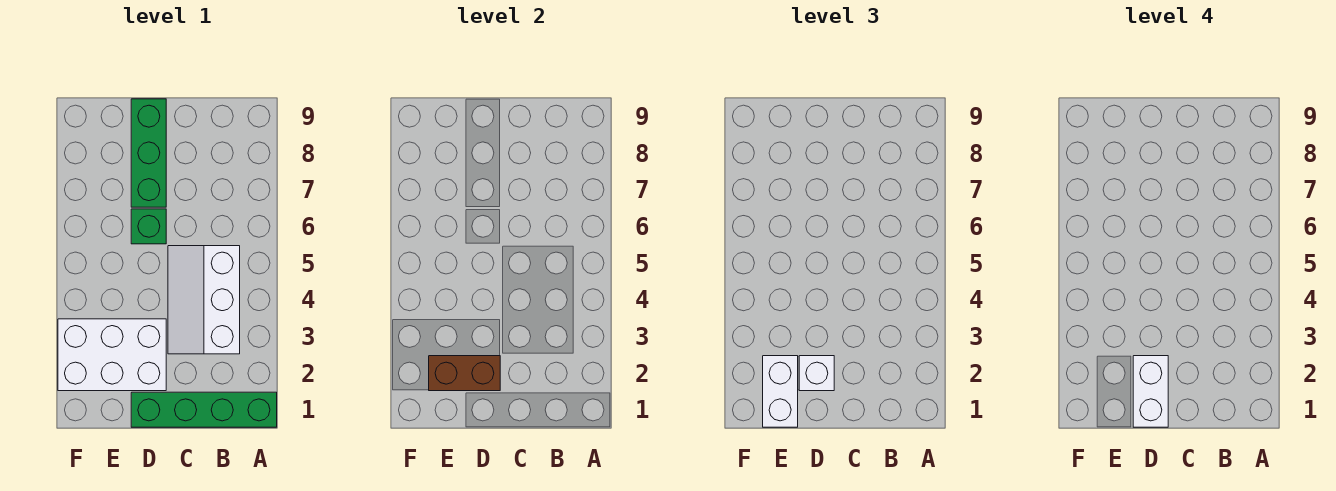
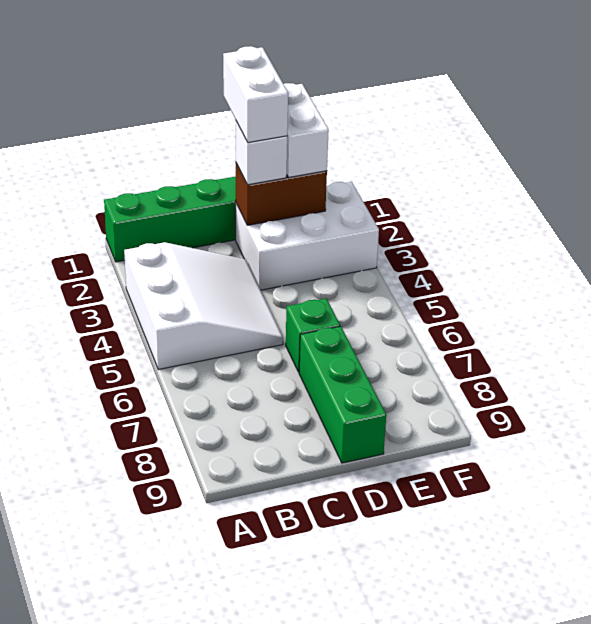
white slope B3:C5 level 1 top B -> white slope A3:C5 level 1 top A

